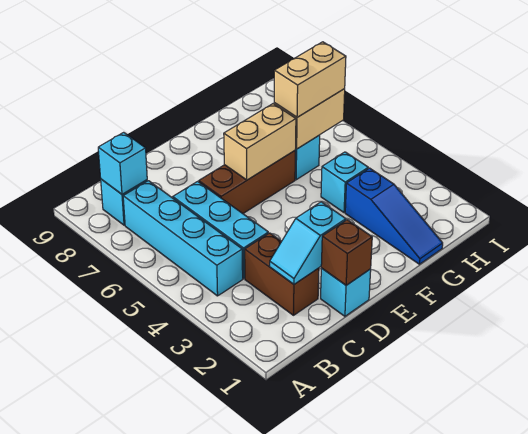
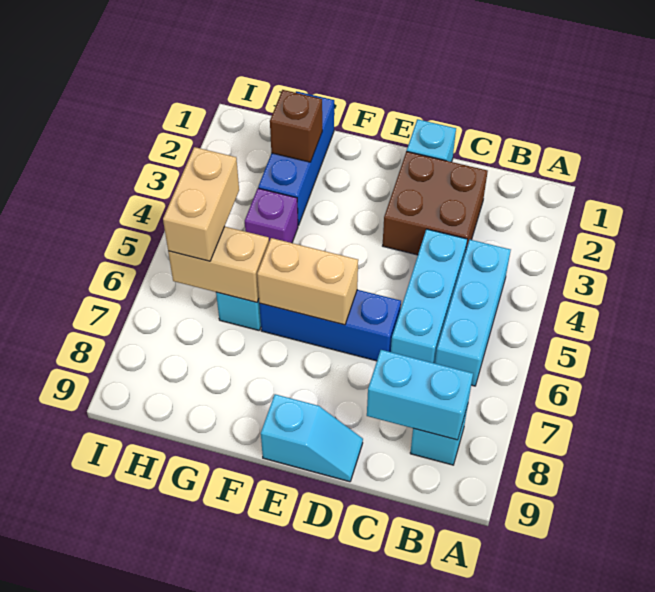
cyan brick B4:B7 level 1 -> cyan brick B4:B6 level 1
cyan brick B8 level 2 -> cyan brick B8:C8 level 2
brown brick C2:C3 level 1 -> brown brick C2:D3 level 1
cyan slope C2:D2 level 2 top D -> cyan slope D9:E9 level 1 top E
brown brick D1 level 2 -> brown brick G2 level 2
brown brick D6:F6 level 1 -> blue brick D6:F6 level 1
blue slope G1:G3 level 1 top 3 -> blue brick G1:G3 level 1
cyan brick G4 level 1 -> purple brick G4 level 1
tan brick G6:H6 level 3 -> tan brick H5:H6 level 3

